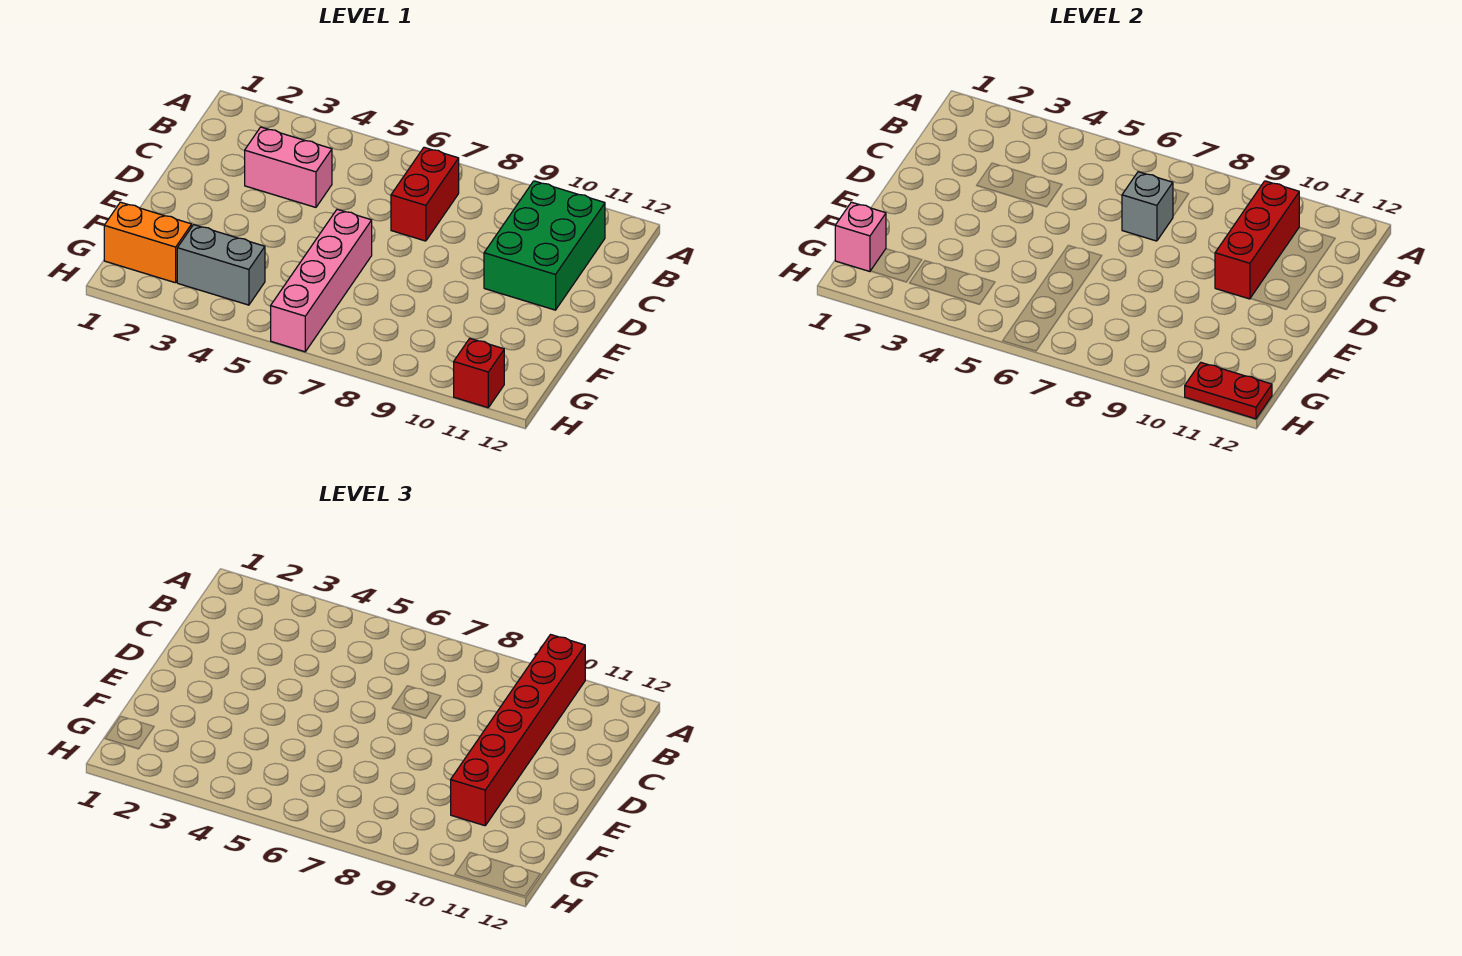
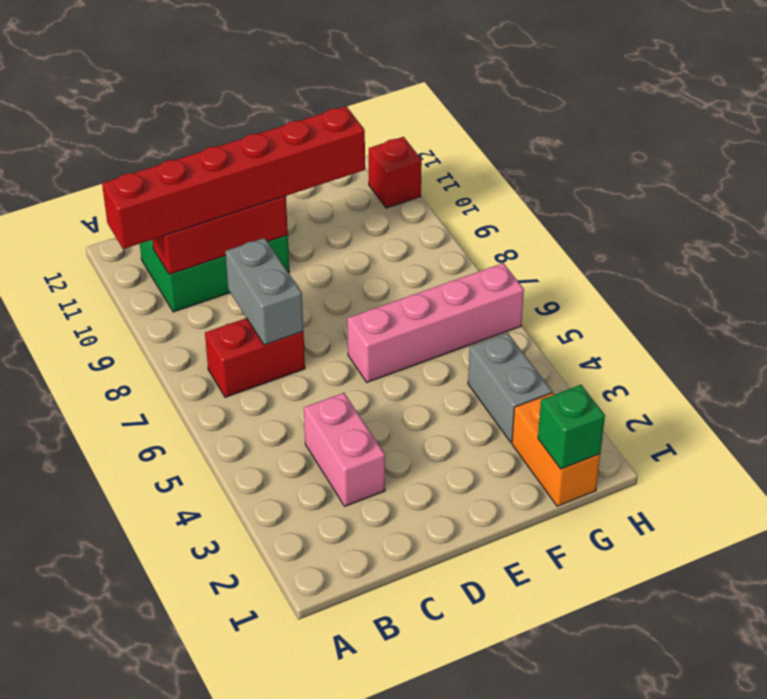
grey brick C7 level 2 -> grey brick C7:C8 level 2
pink brick G1 level 2 -> green brick G1 level 2
red plate H11:H12 level 2 -> none

